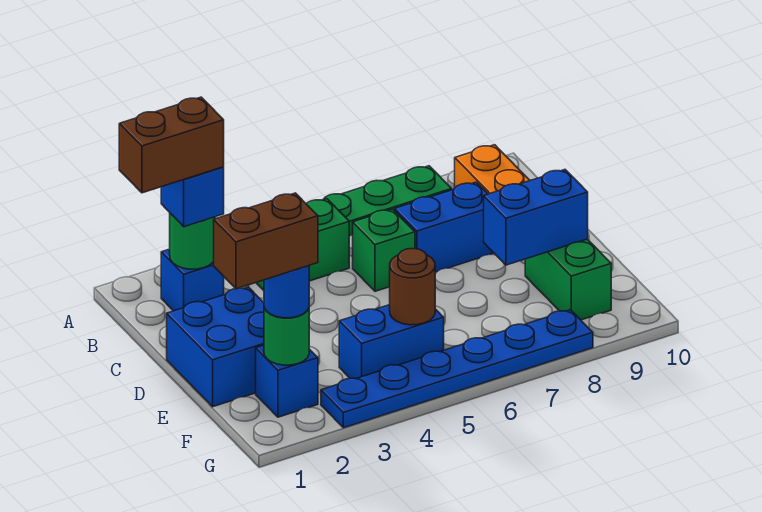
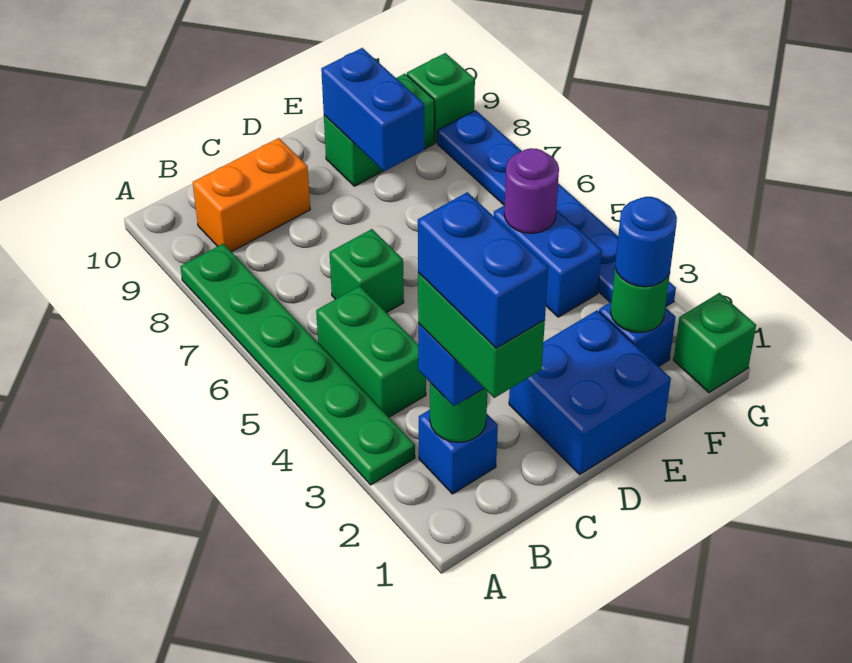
brown brick B1:B2 level 4 -> green brick B1:B2 level 4
blue brick C7:C8 level 1 -> blue brick B1:B2 level 5
brown brick F1:F2 level 4 -> none
brown round brick F5 level 2 -> purple round brick F5 level 2
none -> green brick G1 level 1
none -> green brick G9 level 1

